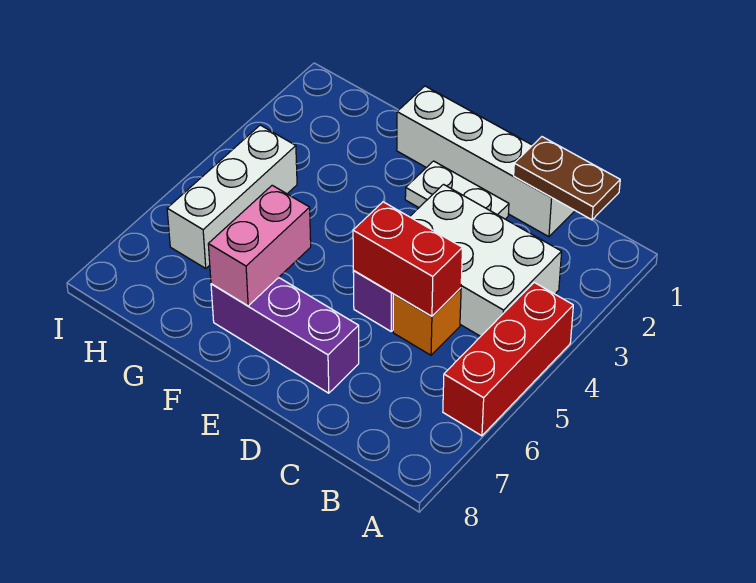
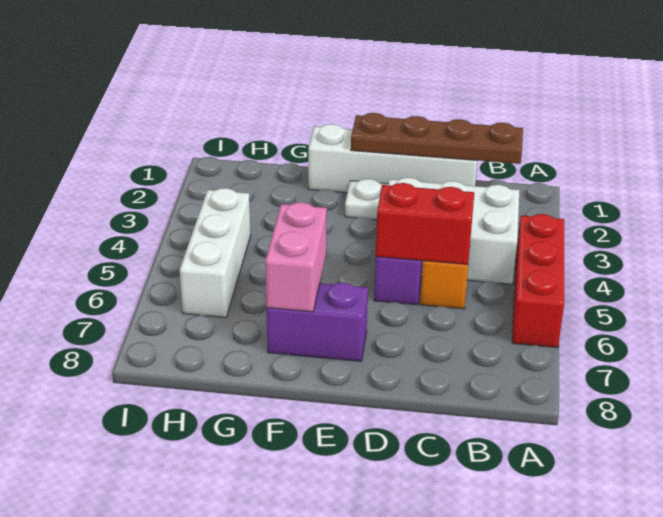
brown plate B1:C1 level 2 -> brown plate B1:E1 level 2
purple brick D7:F7 level 1 -> purple brick E7:F7 level 1

